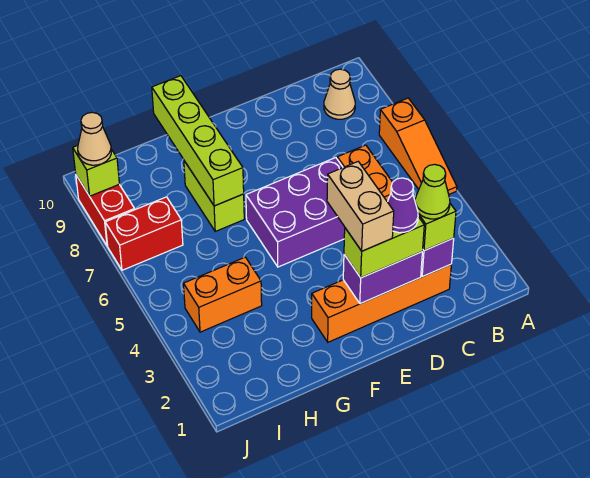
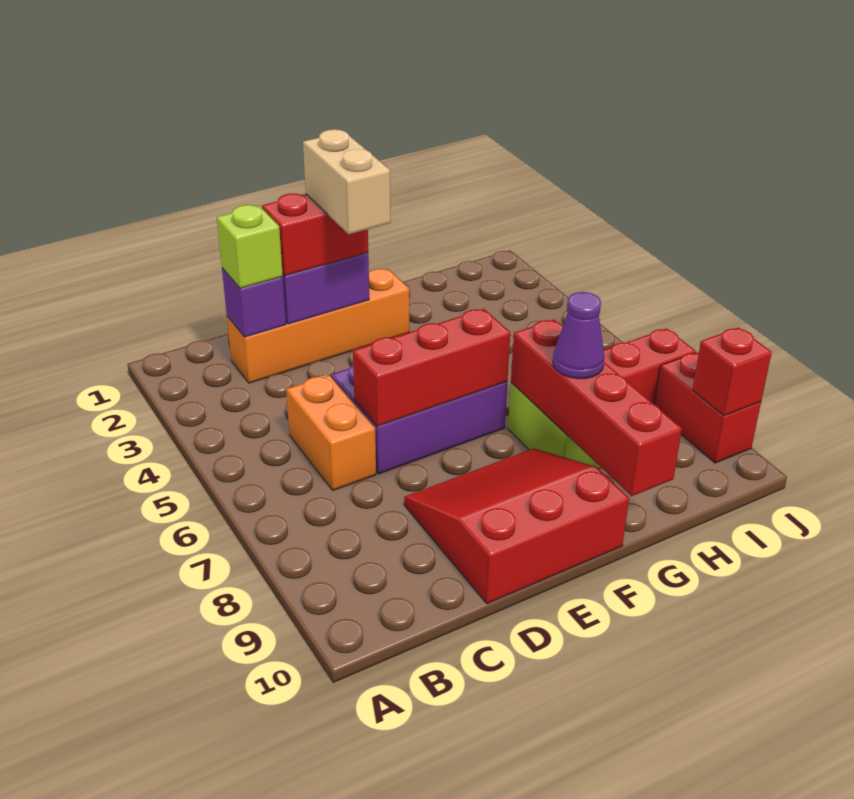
orange slope A5:A7 level 1 top 7 -> none
tan cone B9 level 1 -> none
lime cone C2 level 4 -> none
lime brick D2:E2 level 3 -> red brick D2:E2 level 3
purple cone D2 level 4 -> purple cone G8 level 3
none -> red brick D6:F6 level 2
none -> red slope D8:F10 level 1 top 10
lime brick G7:G10 level 2 -> red brick G7:G10 level 2
orange brick H4:I4 level 1 -> none
lime brick J9 level 2 -> red brick J9 level 2
tan cone J9 level 3 -> none

